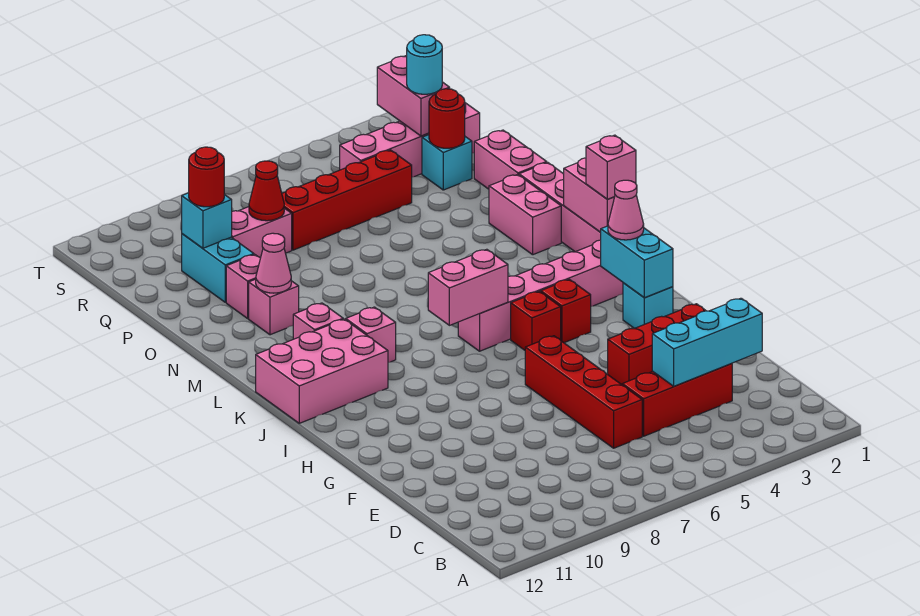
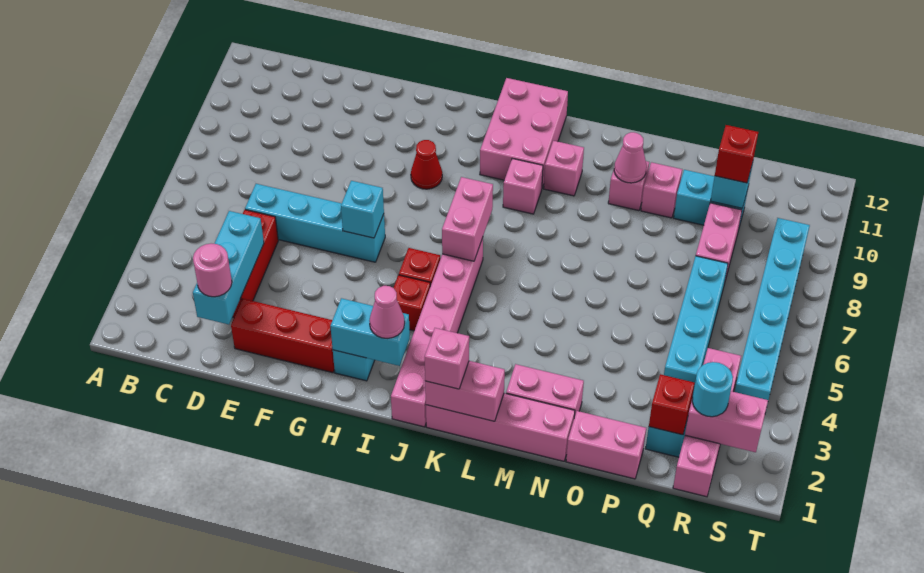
none -> pink round brick D2 level 3
red brick D6:G6 level 1 -> cyan brick D6:G6 level 1
red brick F2:F4 level 1 -> red brick E2:G2 level 1
none -> cyan brick G6 level 2
red round brick Q2 level 2 -> red brick Q2 level 2
red brick Q4:Q7 level 1 -> cyan brick Q4:Q7 level 1
red cone Q8 level 2 -> red cone H9 level 1
red round brick Q10 level 3 -> red brick Q10 level 3
none -> cyan brick S4:S9 level 1

